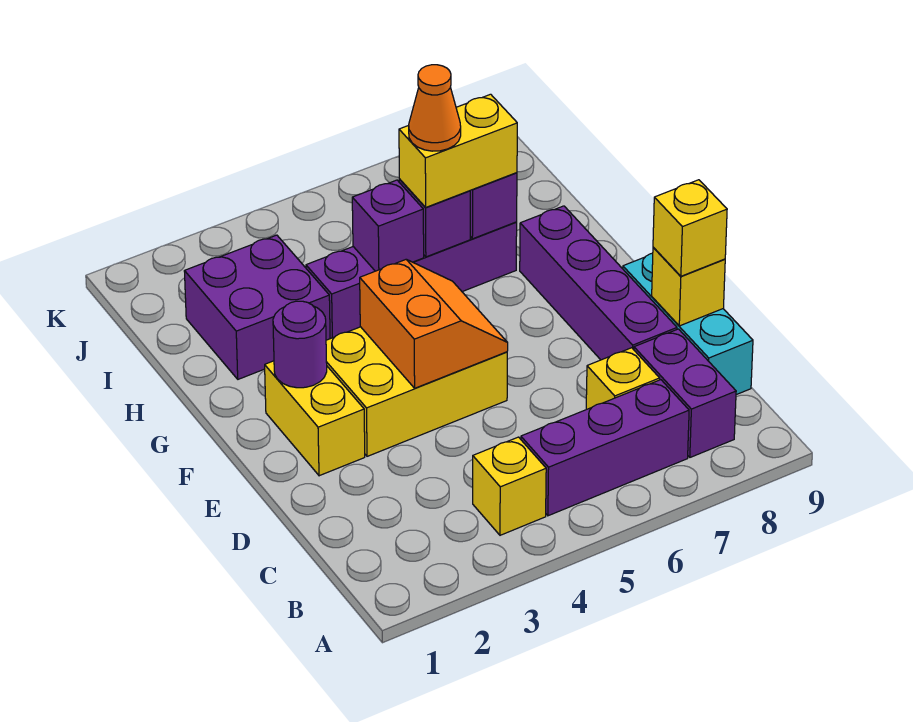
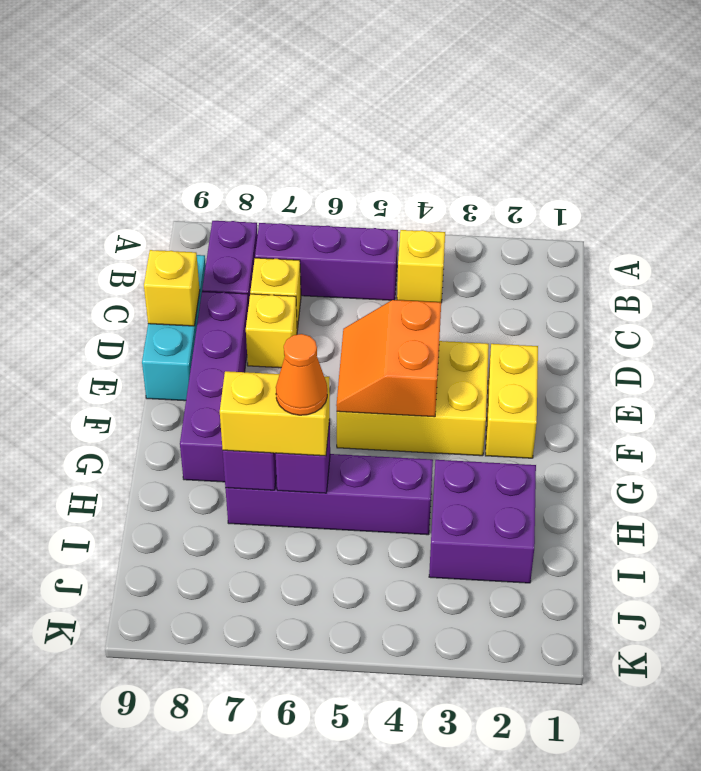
yellow brick D9 level 3 -> yellow brick D7 level 1
purple round brick F2 level 2 -> none
purple brick H5 level 2 -> none

